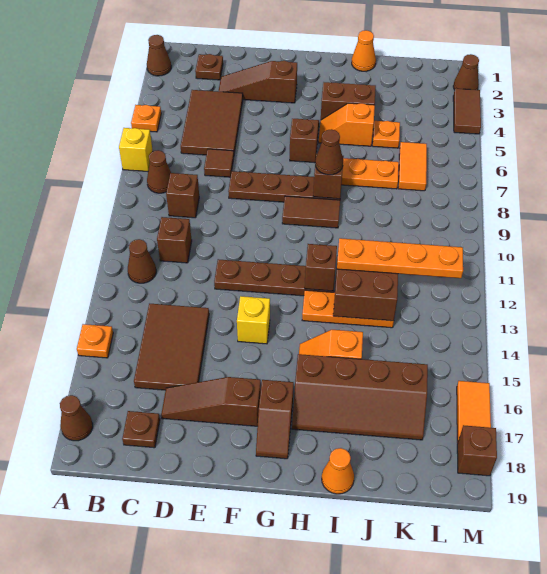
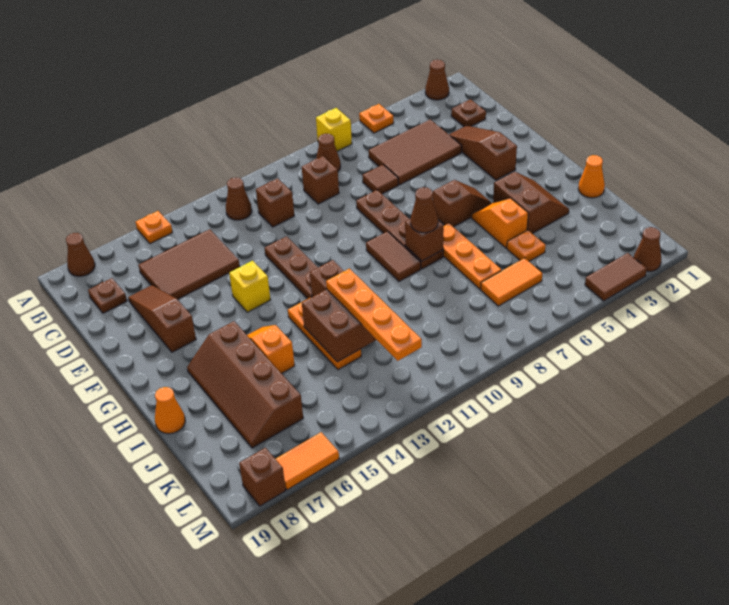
brown slope G17:G18 level 1 top 17 -> none

